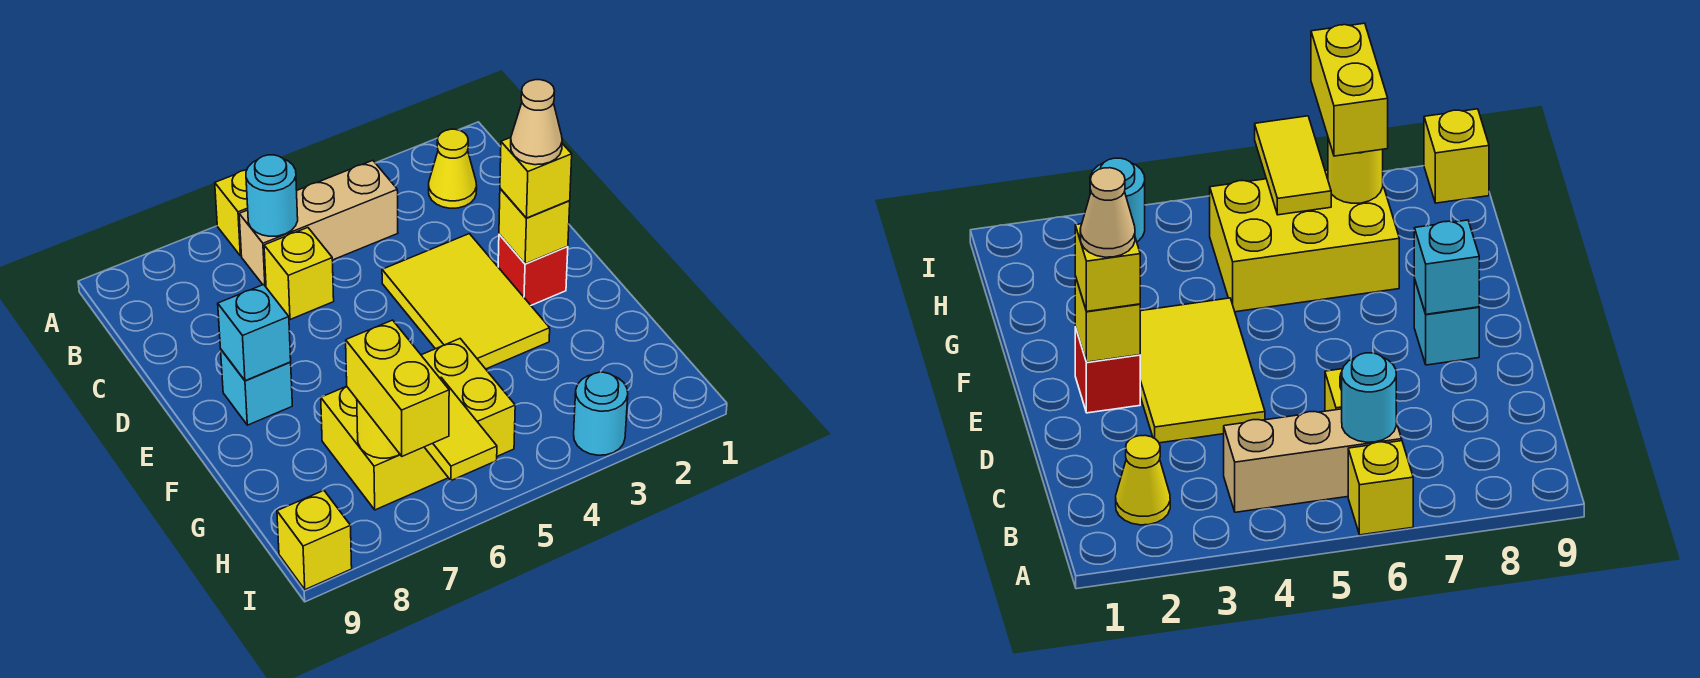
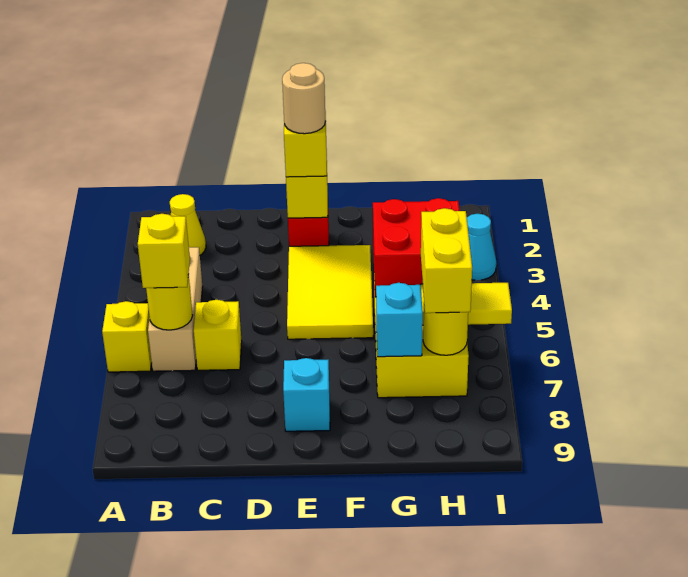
cyan round brick B6 level 2 -> yellow round brick B6 level 2
yellow tile D3:F4 level 1 -> yellow tile E3:F5 level 1
tan cone E2 level 4 -> tan round brick E2 level 4
cyan brick E8 level 2 -> cyan brick G7 level 2
none -> red brick G4:H5 level 2
yellow brick H7:I7 level 3 -> yellow brick H6:H7 level 3
cyan round brick I3 level 1 -> cyan cone I3 level 1
yellow brick I9 level 1 -> yellow brick B6 level 3

